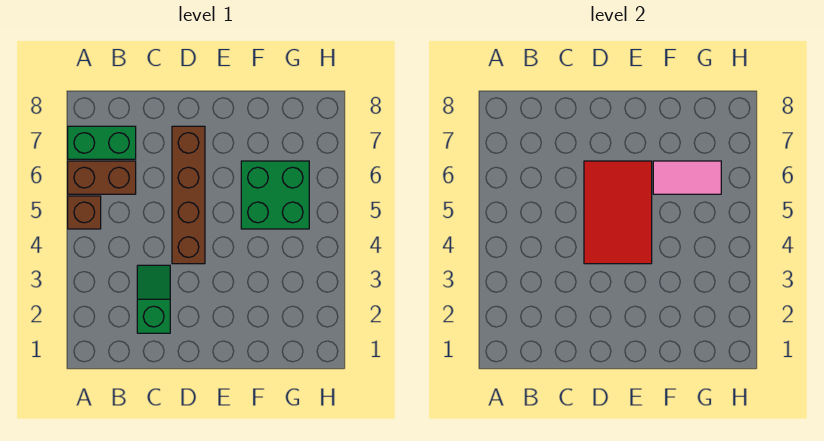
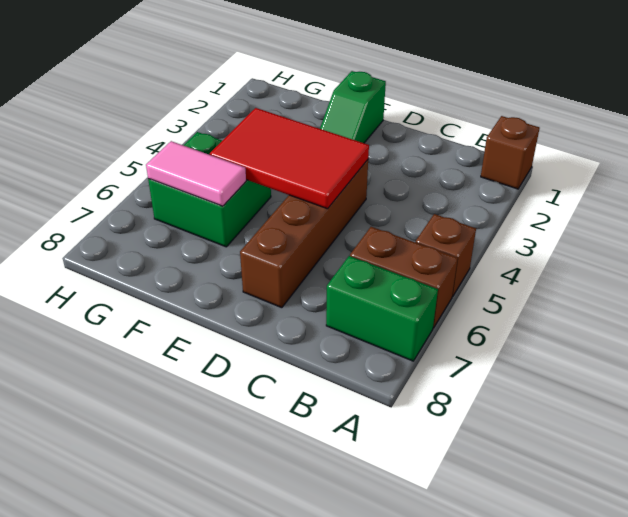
none -> brown brick A1 level 1
green slope C2:C3 level 1 top 2 -> green slope E1:E2 level 1 top 1
red tile D4:E6 level 2 -> red tile D4:F5 level 2

